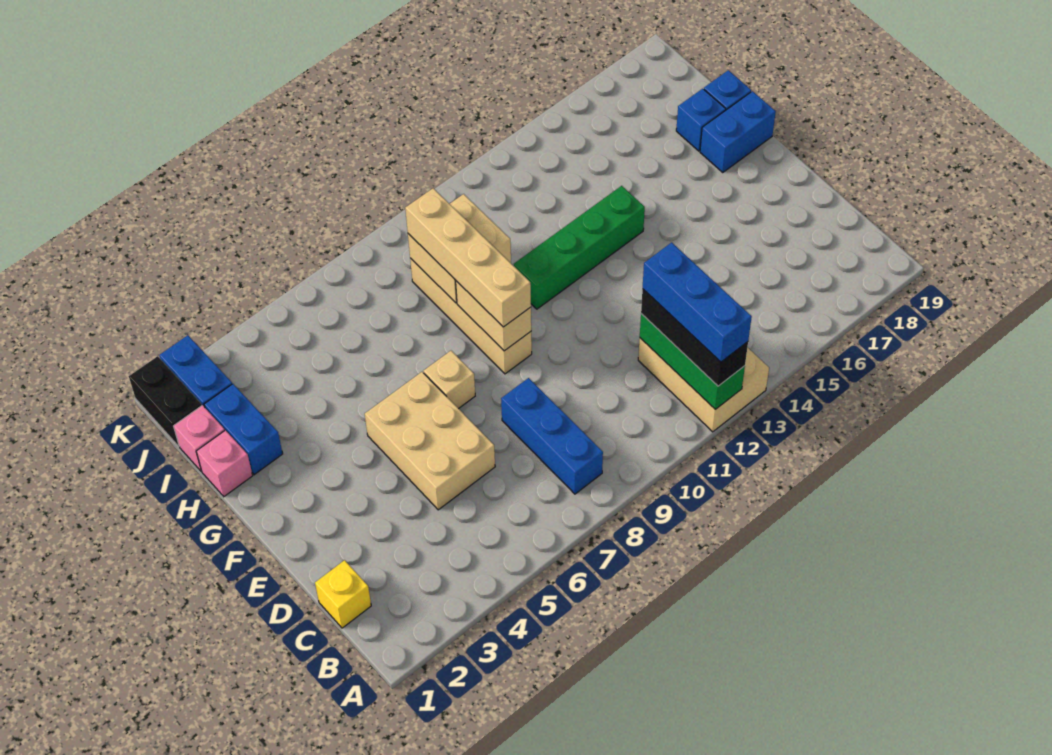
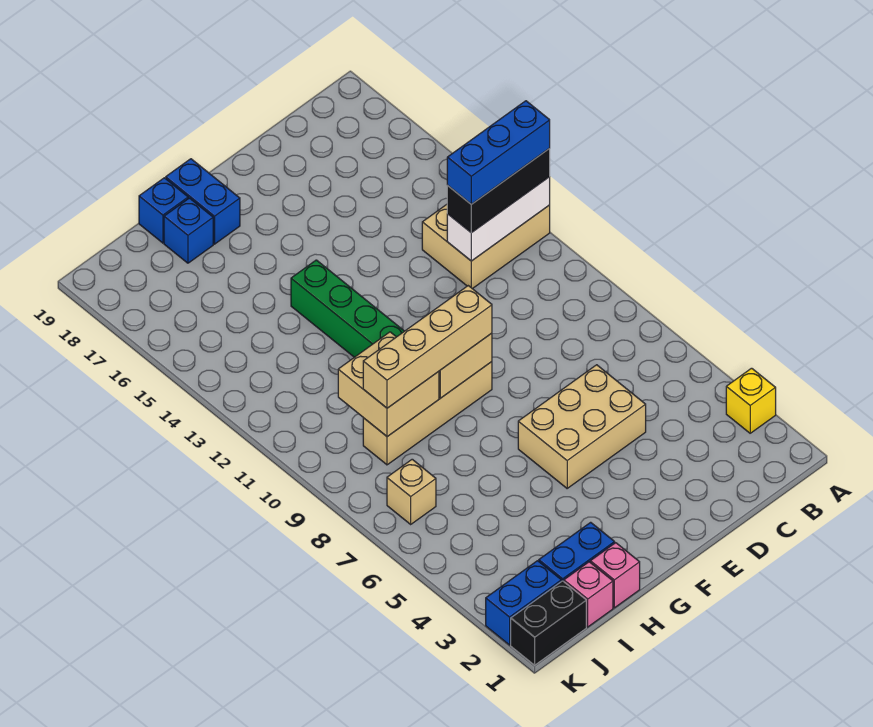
green brick A12:C12 level 2 -> white brick A12:C12 level 2
blue brick B8:D8 level 1 -> none
yellow brick C1 level 1 -> yellow brick A3 level 1
tan brick F7 level 1 -> tan brick J7 level 1

